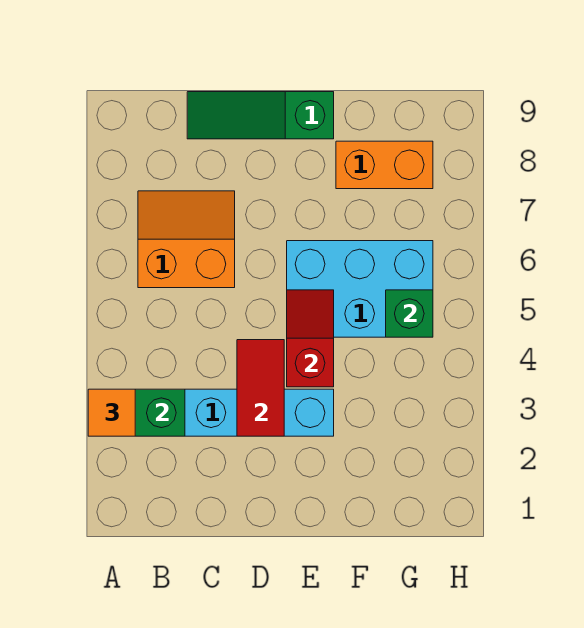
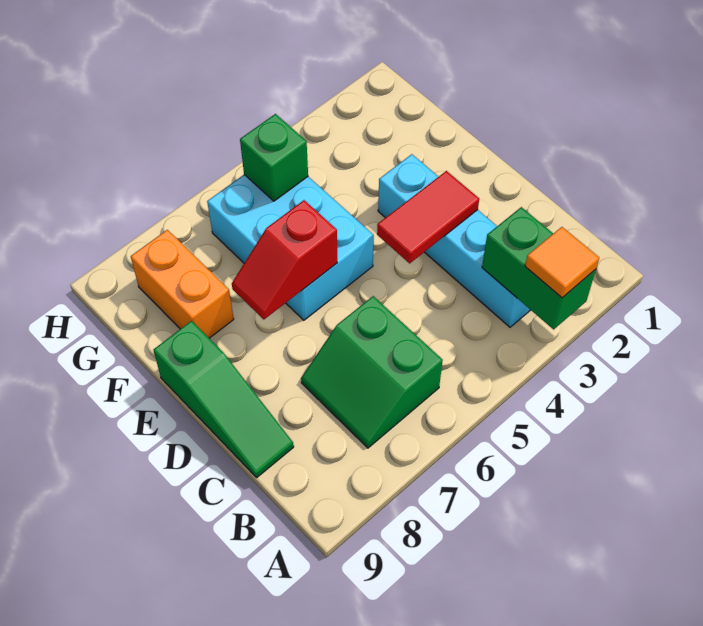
orange slope B6:C7 level 1 top 6 -> green slope B6:C7 level 1 top 6
red slope E4:E5 level 2 top 4 -> red slope E6:E7 level 2 top 6

